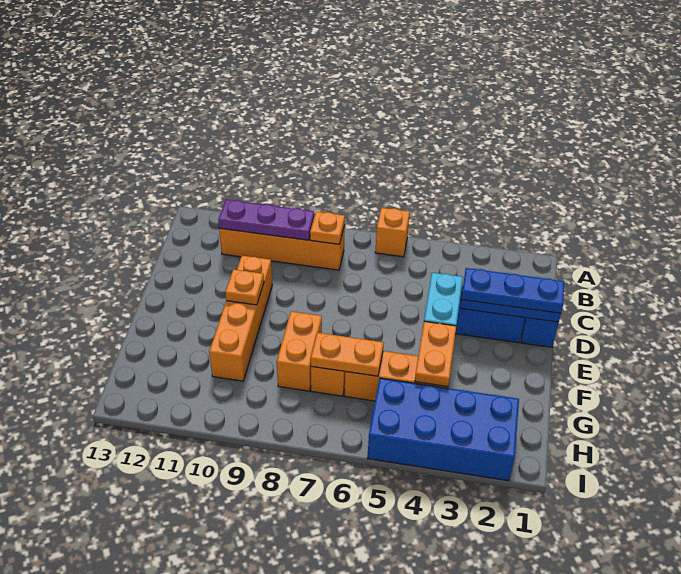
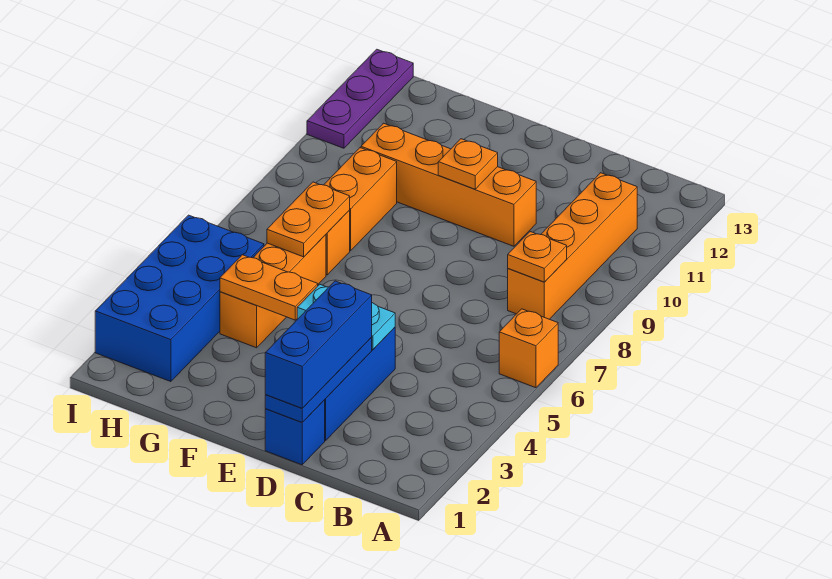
purple plate B9:B11 level 2 -> purple plate I11:I13 level 1
blue plate D1:D3 level 3 -> blue brick D1:D3 level 3
orange brick F8:G8 level 1 -> orange brick G8:G9 level 1

